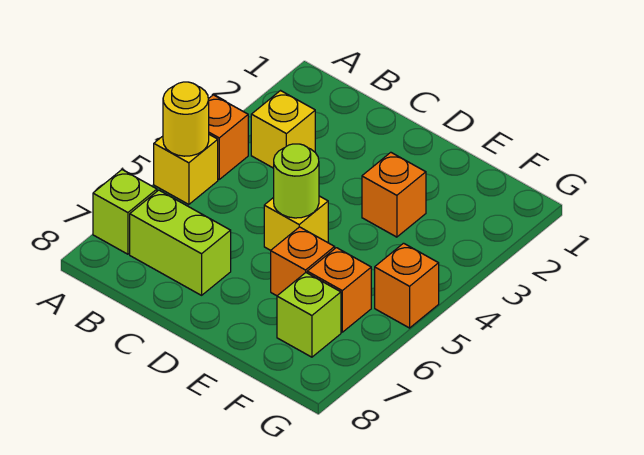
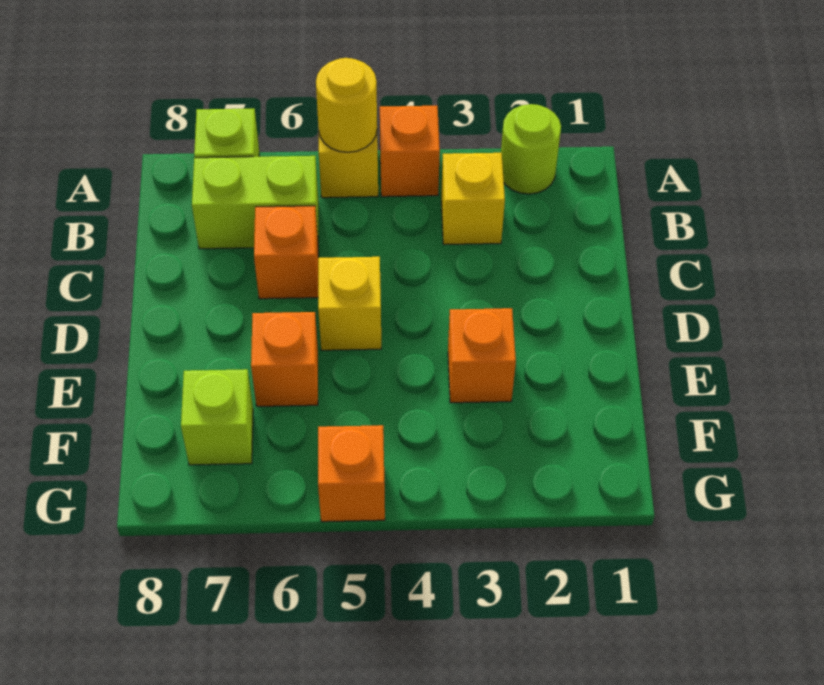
lime brick B7:C7 level 1 -> lime brick B6:B7 level 1
lime round brick D5 level 2 -> lime round brick A2 level 1
orange brick F6 level 1 -> orange brick C6 level 1

